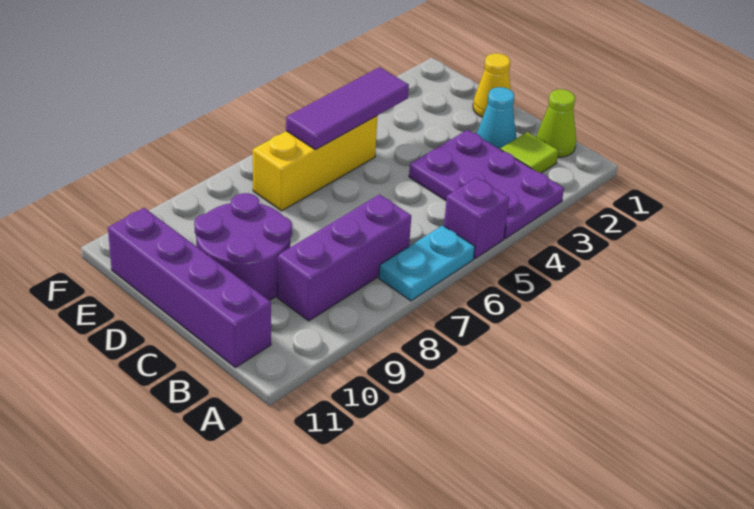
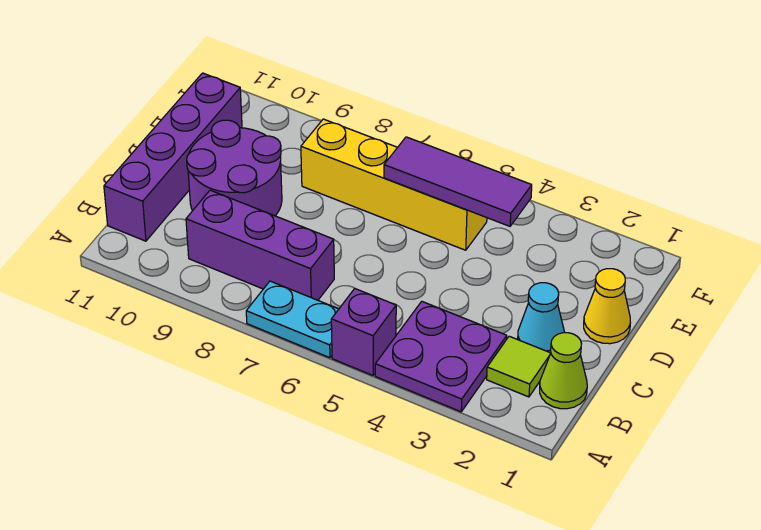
purple plate A3:C4 level 1 -> purple plate A3:B4 level 1
yellow brick E5:E7 level 1 -> yellow brick E5:E8 level 1

